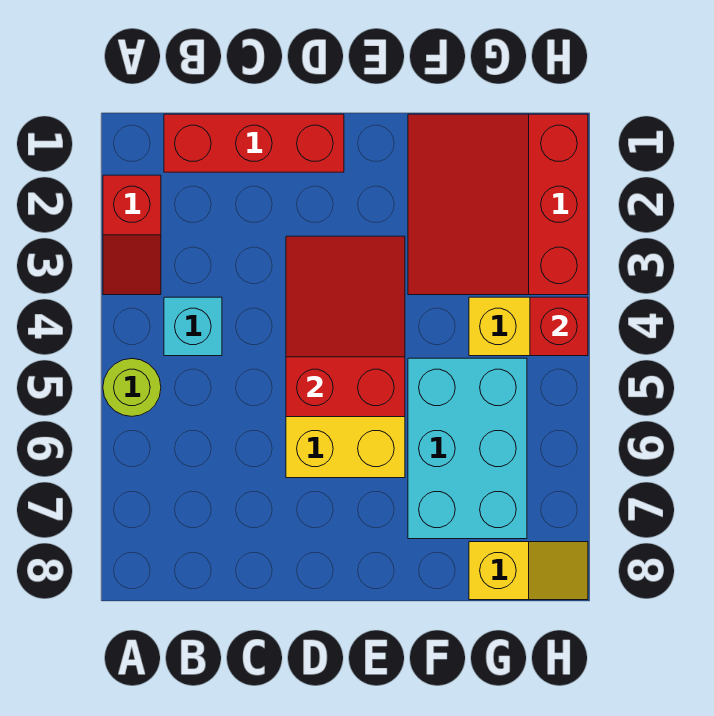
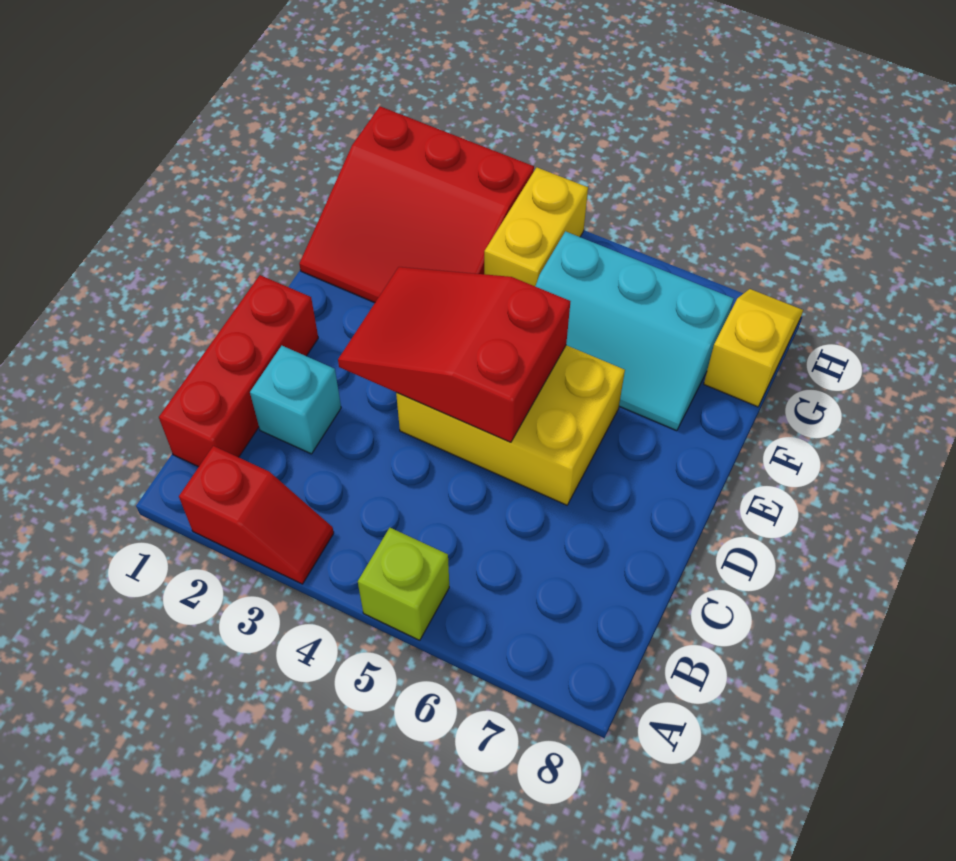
lime round brick A5 level 1 -> lime brick A5 level 1
cyan brick B4 level 1 -> cyan brick C2 level 1
cyan brick F5:G7 level 1 -> cyan slope F5:G7 level 1 top G
red brick H4 level 2 -> none

